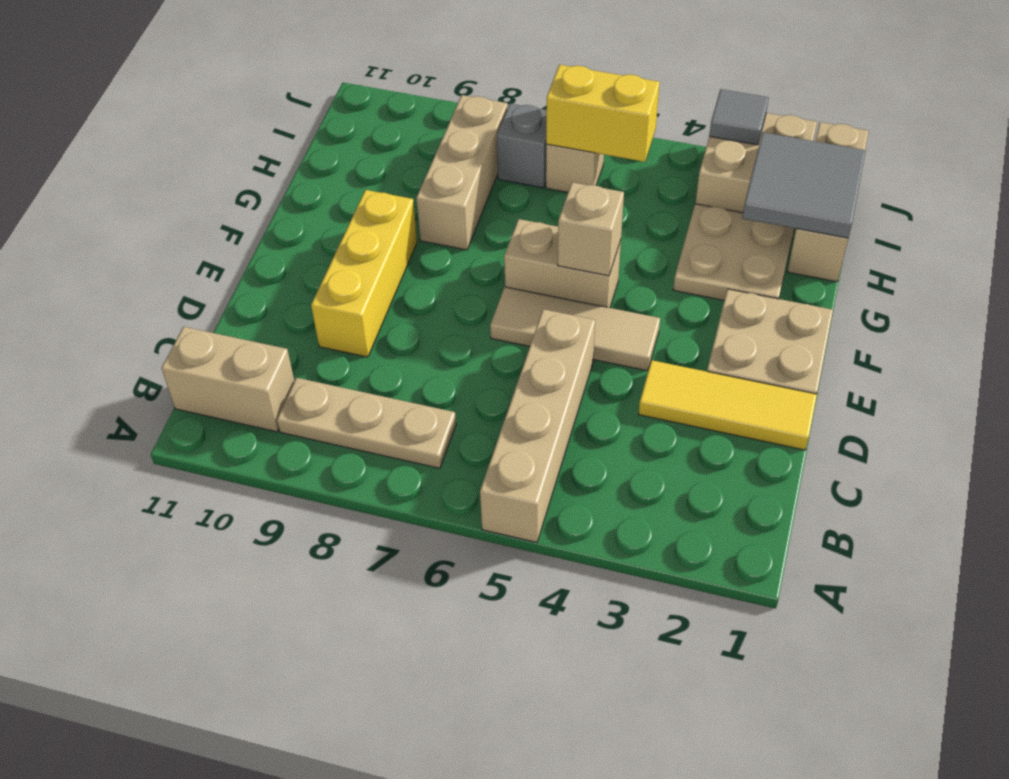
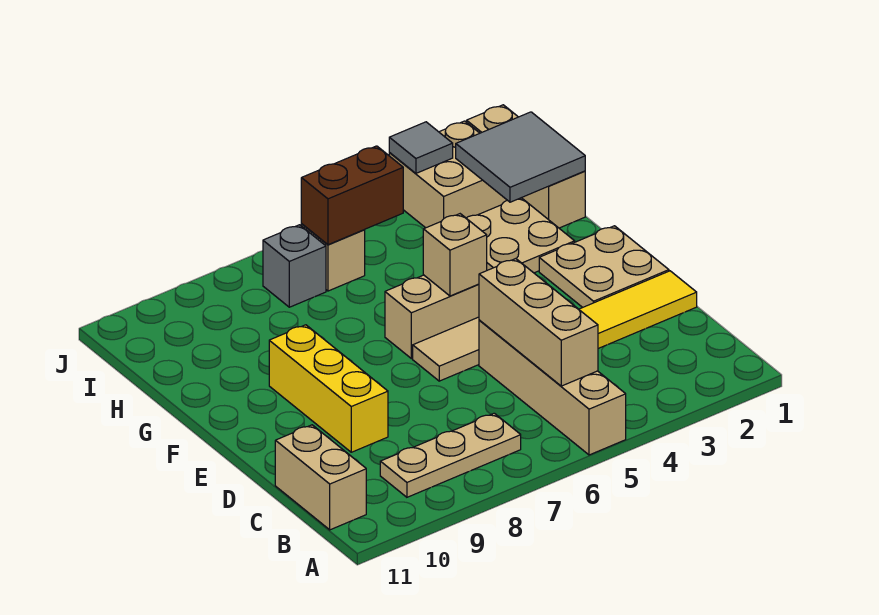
tan brick B10:B11 level 1 -> tan brick B11:C11 level 1
tan brick G8:I8 level 1 -> tan brick B5:D5 level 2
yellow brick I5:I6 level 2 -> brown brick I5:I6 level 2

